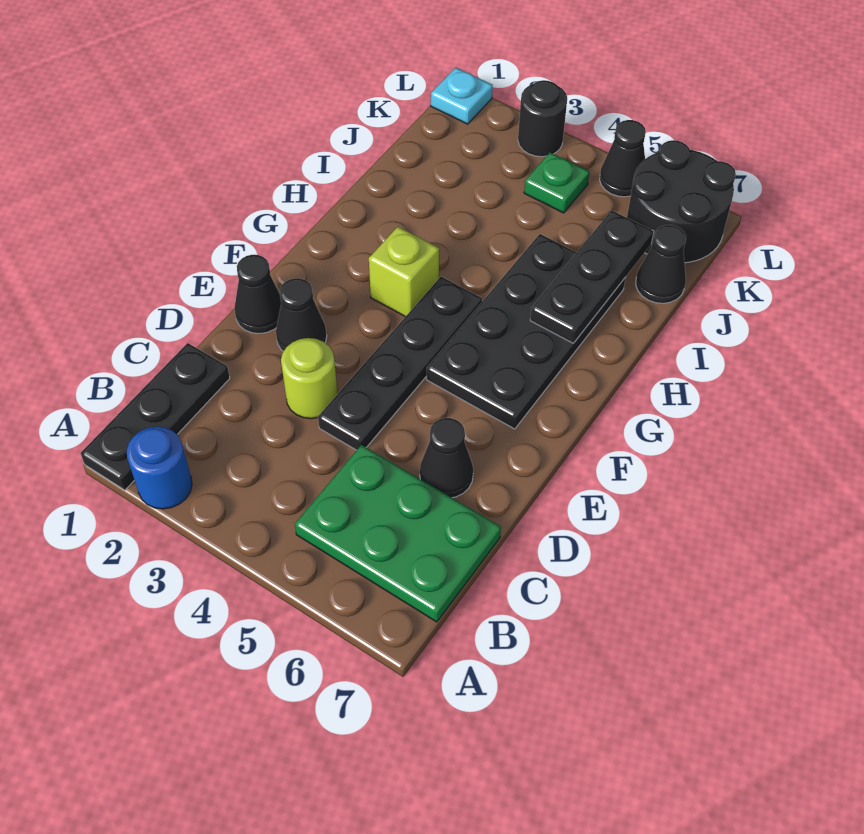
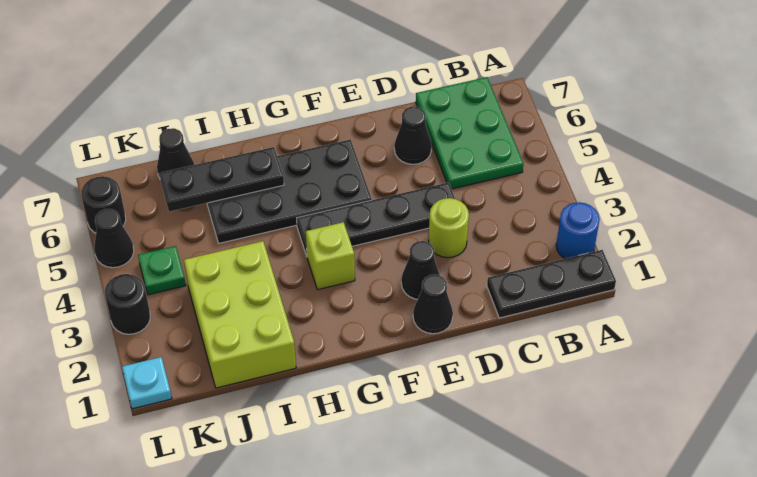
none -> lime brick I1:J3 level 1
black round brick K6:L7 level 1 -> black round brick L6 level 1

